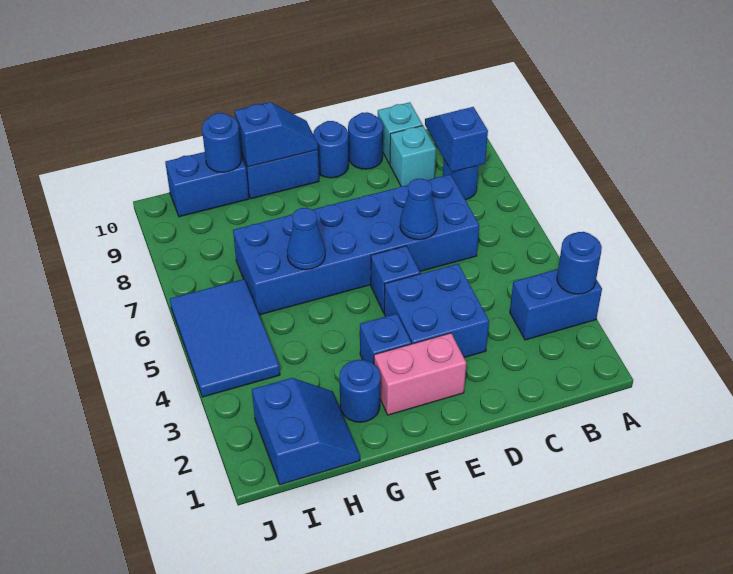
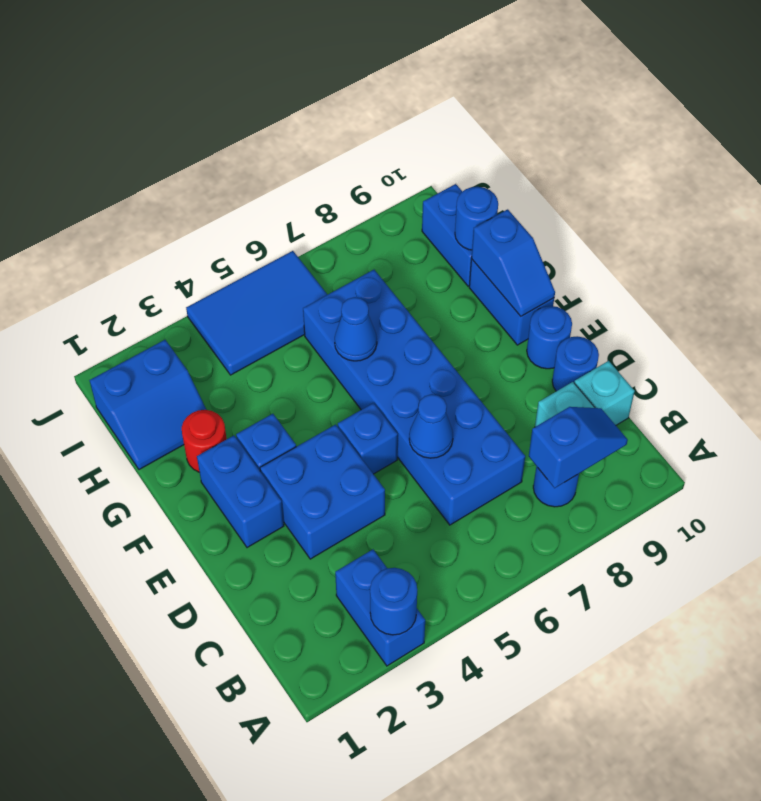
pink brick E2:F2 level 1 -> blue brick E2:F2 level 1
blue round brick G2 level 1 -> red round brick G2 level 1

